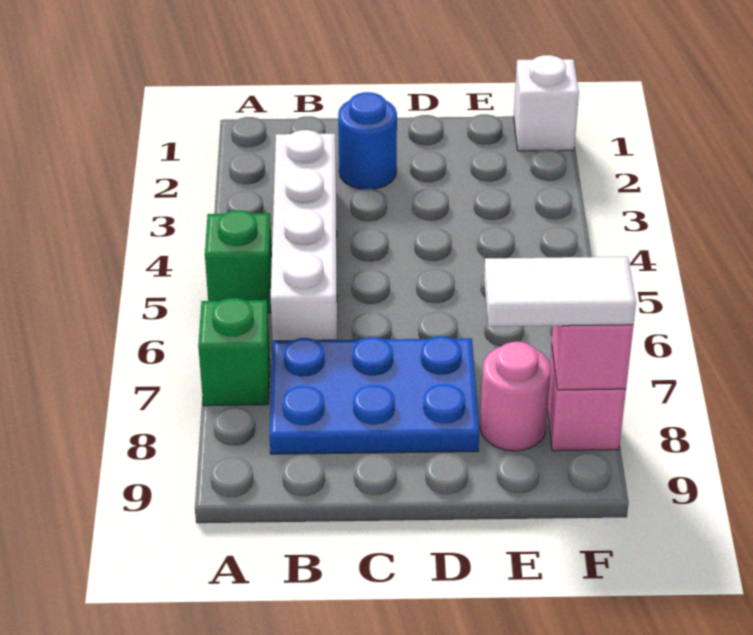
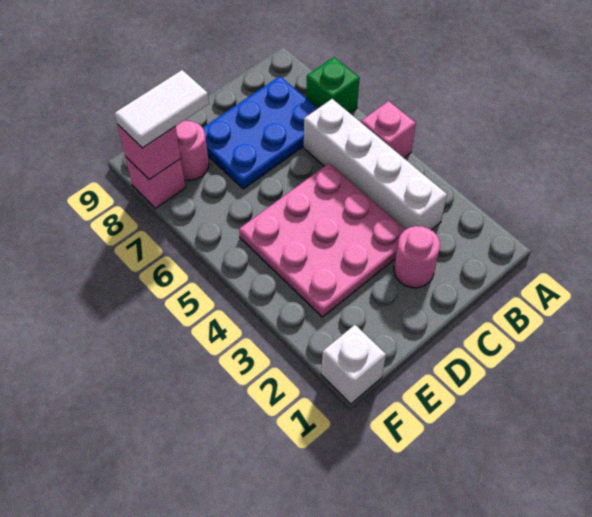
green brick A5 level 1 -> pink brick A5 level 1
blue round brick C2 level 1 -> pink round brick C2 level 1
none -> pink plate C3:E5 level 1

